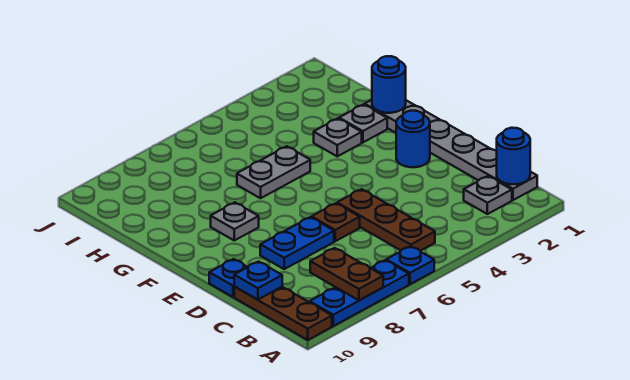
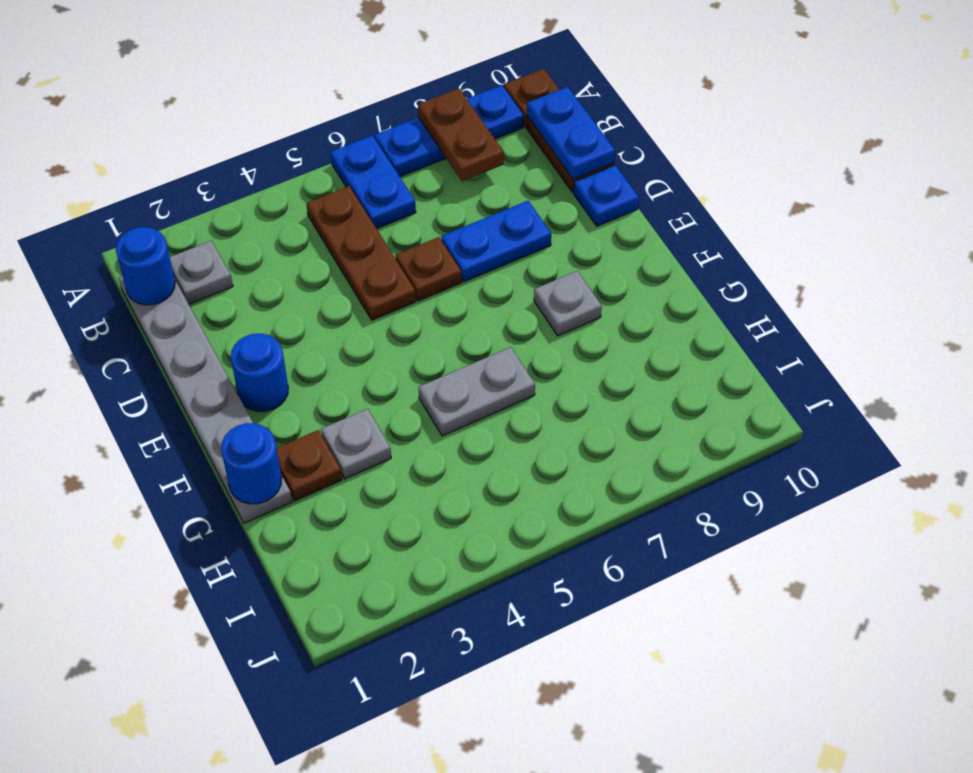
blue plate A6 level 1 -> blue plate A6:B6 level 1
blue plate C10 level 2 -> blue plate B10:C10 level 2
grey plate G2 level 1 -> brown plate G2 level 1

